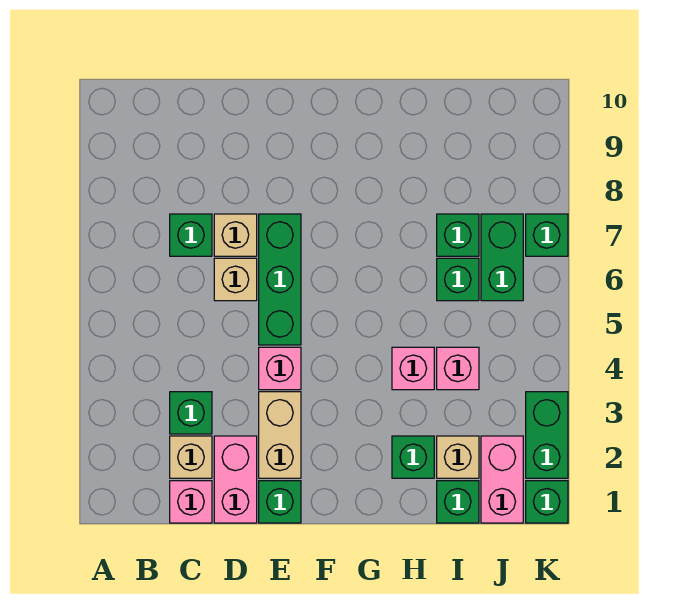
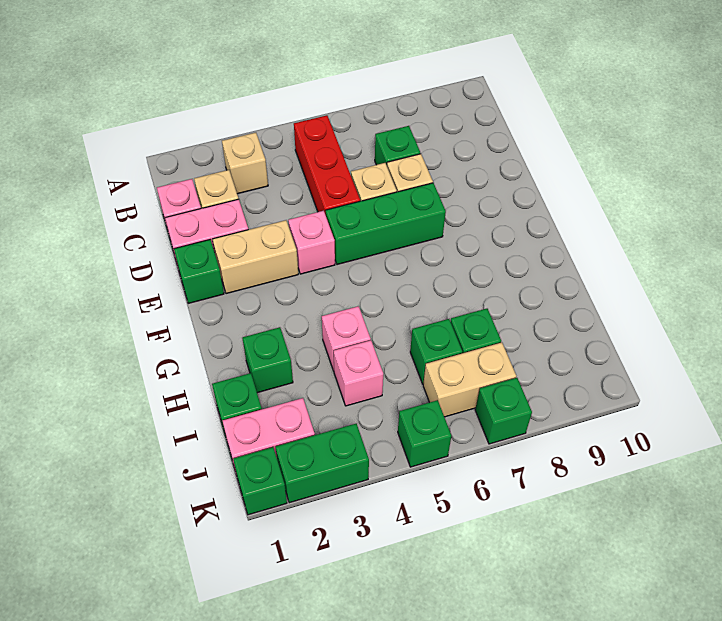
none -> red brick B5:D5 level 1
green brick C3 level 1 -> green brick K5 level 1
tan brick I2 level 1 -> tan brick B3 level 1
green brick J6:J7 level 1 -> tan brick J6:J7 level 1

